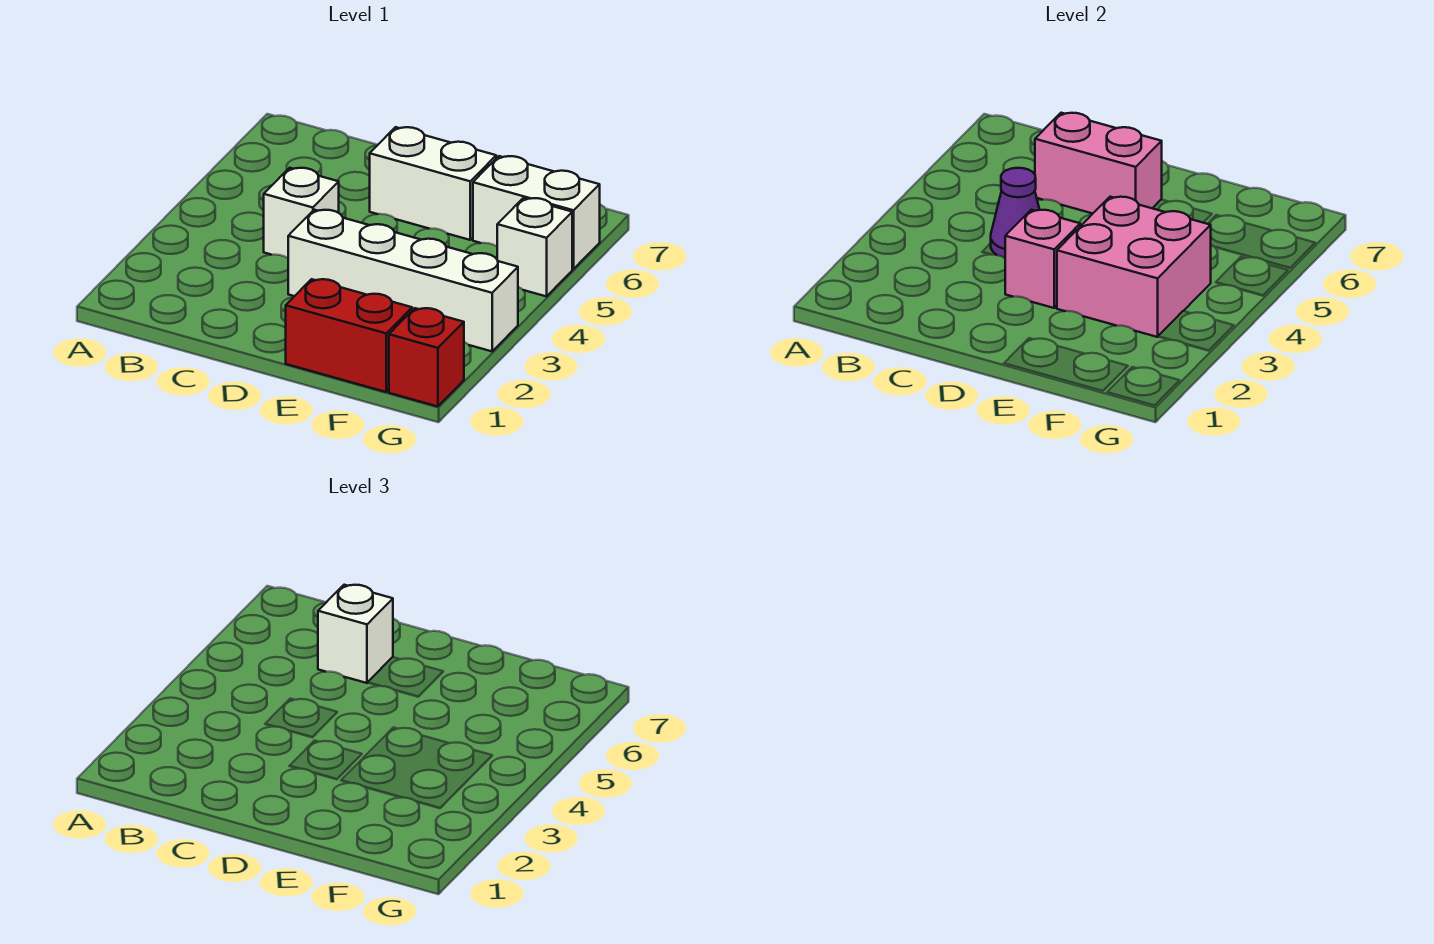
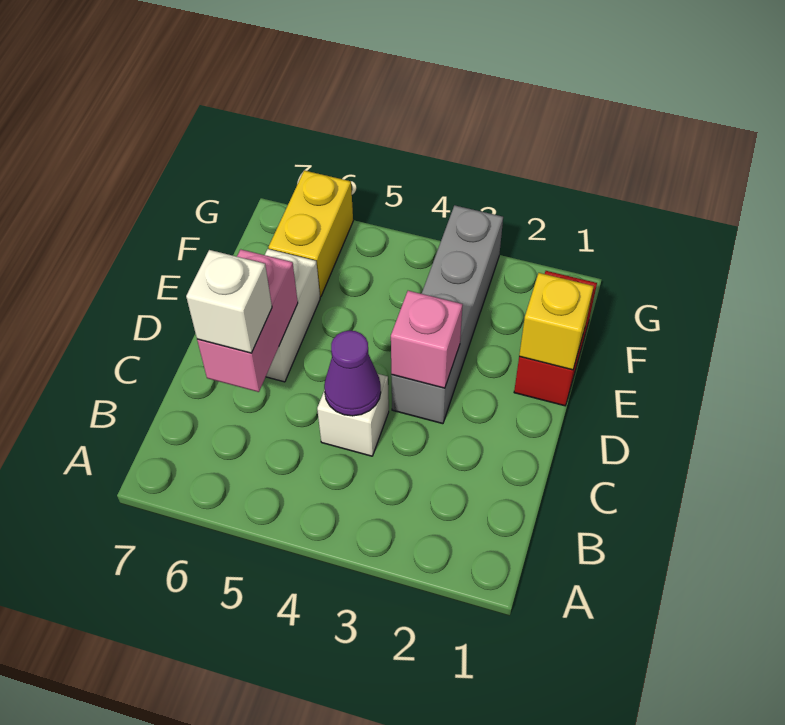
white brick D3:G3 level 1 -> grey brick D3:G3 level 1
none -> yellow brick E1 level 2
pink brick E3:F4 level 2 -> none
white brick F6:G6 level 1 -> yellow brick F6:G6 level 1
red brick G1 level 1 -> none
white brick G5 level 1 -> none

